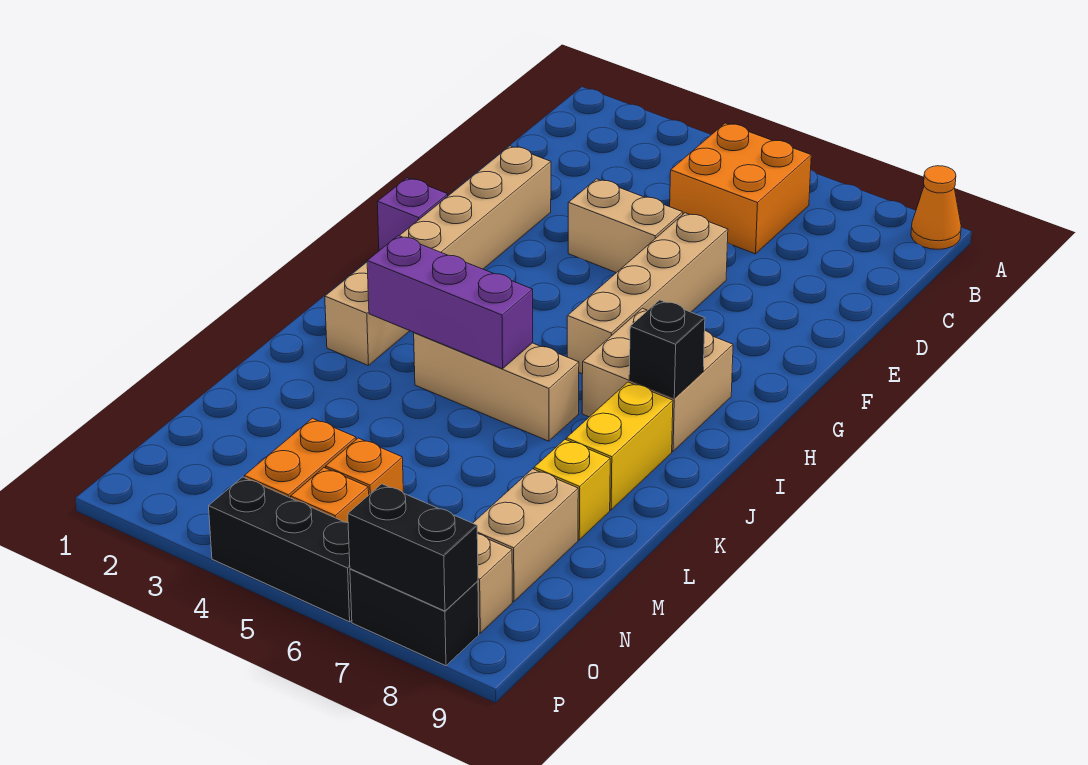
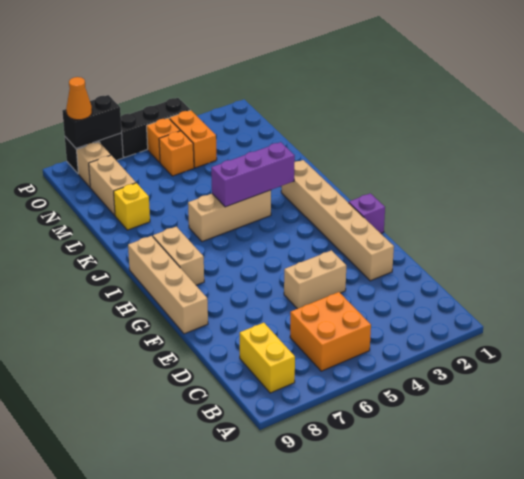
orange cone A9 level 1 -> orange cone P8 level 3
tan brick E6:H6 level 1 -> tan brick F9:I9 level 1
tan brick H7:I8 level 1 -> tan brick H8:I8 level 1
black brick I8 level 2 -> none
yellow brick J8:K8 level 1 -> yellow brick B8:C8 level 1

